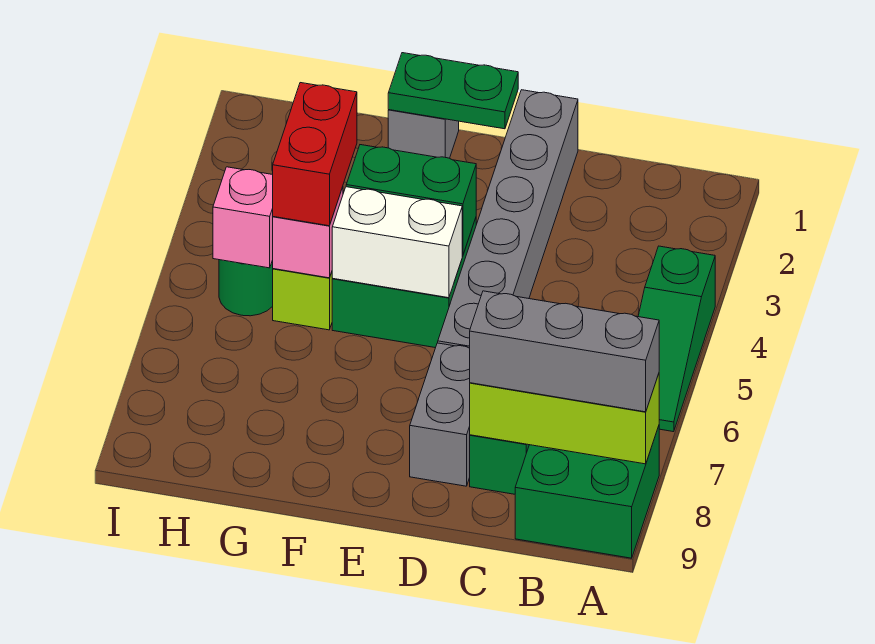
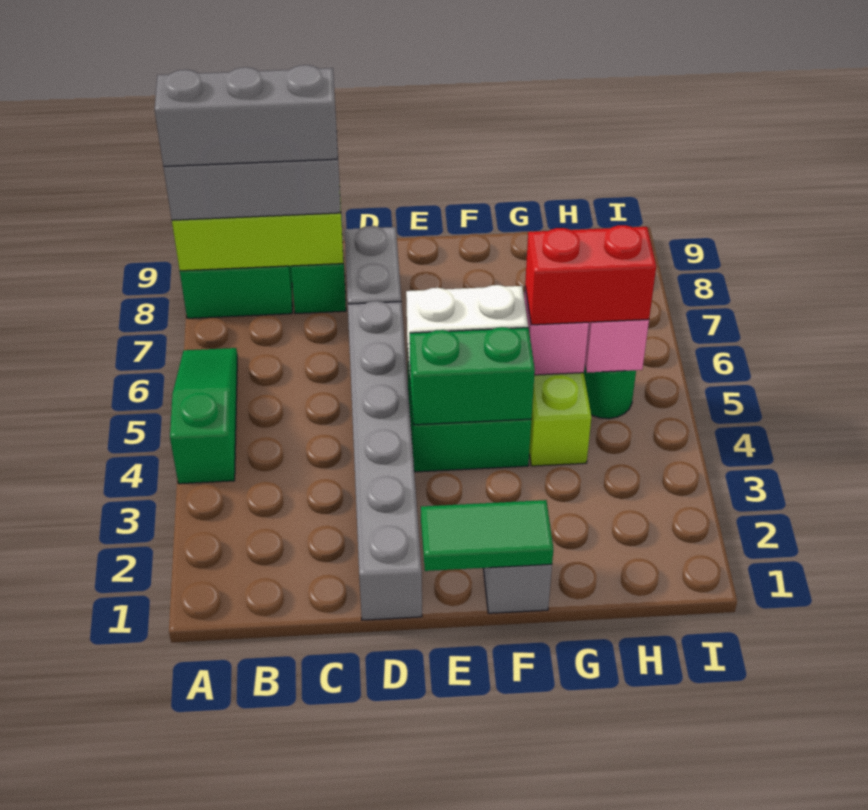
none -> grey brick A8:C8 level 4
green plate E1:F1 level 2 -> green tile E1:F1 level 2
red brick G4:G5 level 3 -> red brick G5:H5 level 3

